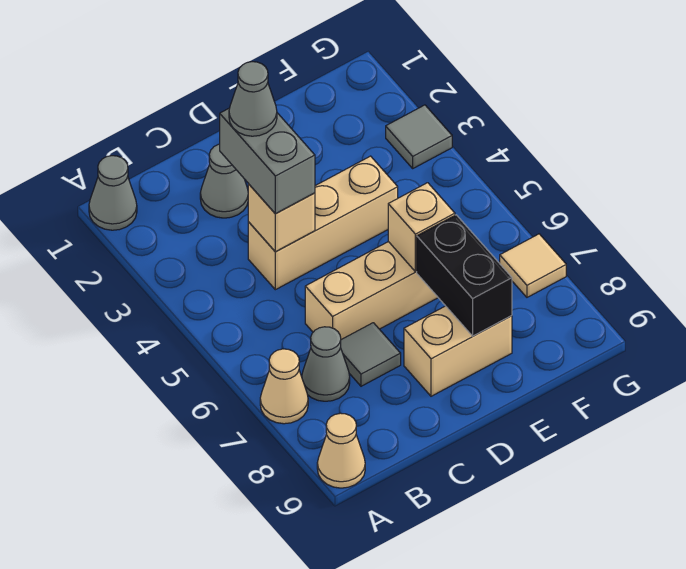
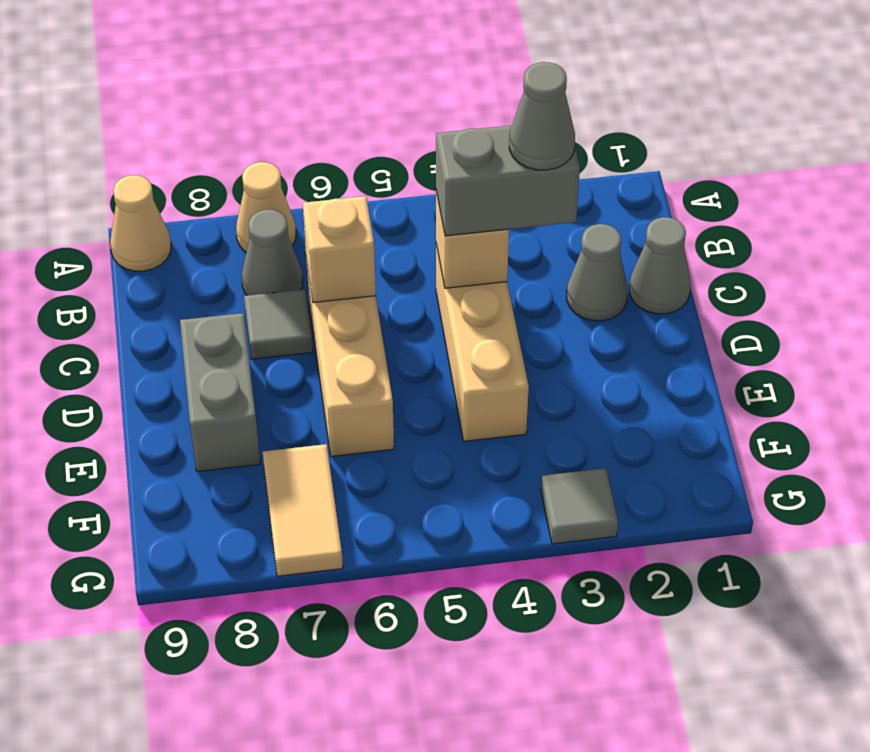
grey cone A1 level 1 -> grey cone C1 level 1
tan brick D8:E8 level 1 -> grey brick D8:E8 level 1
tan brick E6 level 2 -> tan brick C6 level 2
black brick E7:E8 level 2 -> none
tan tile G7 level 1 -> tan tile F7:G7 level 1

